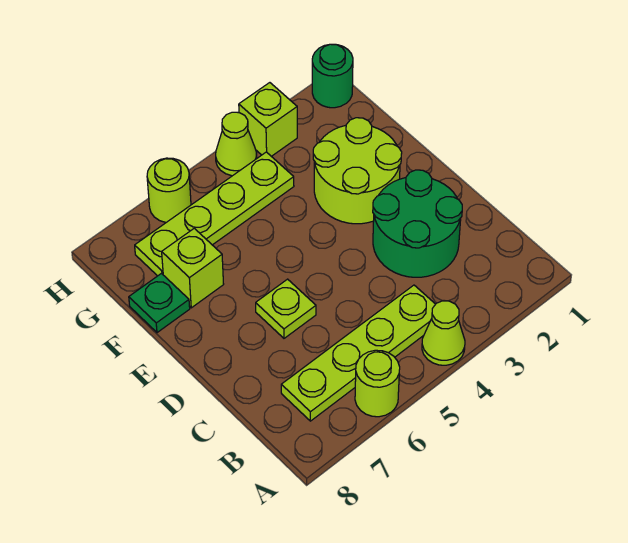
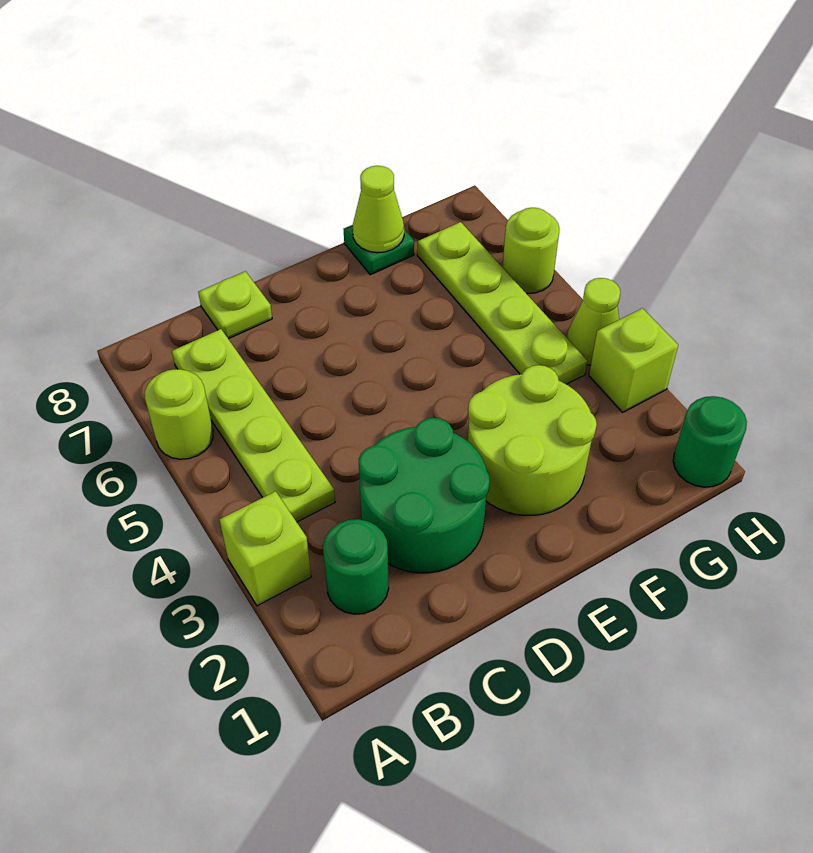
lime cone A4 level 1 -> lime cone F8 level 2
none -> green round brick B2 level 1
lime plate D6 level 1 -> lime plate C8 level 1
lime brick F7 level 1 -> lime brick A3 level 1

